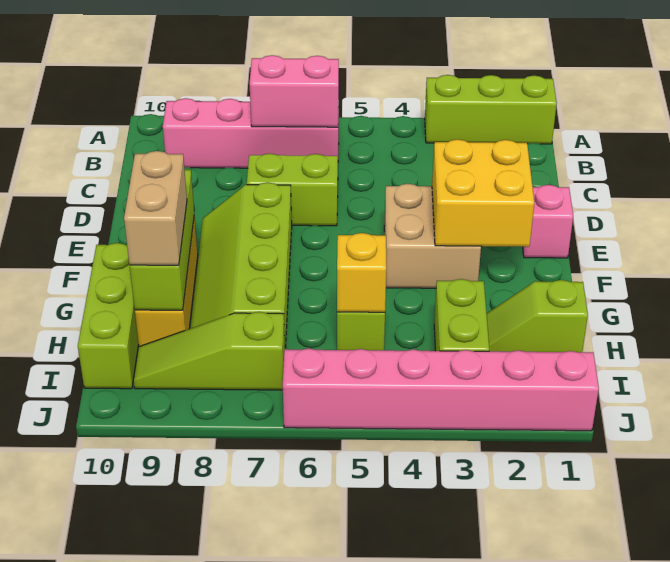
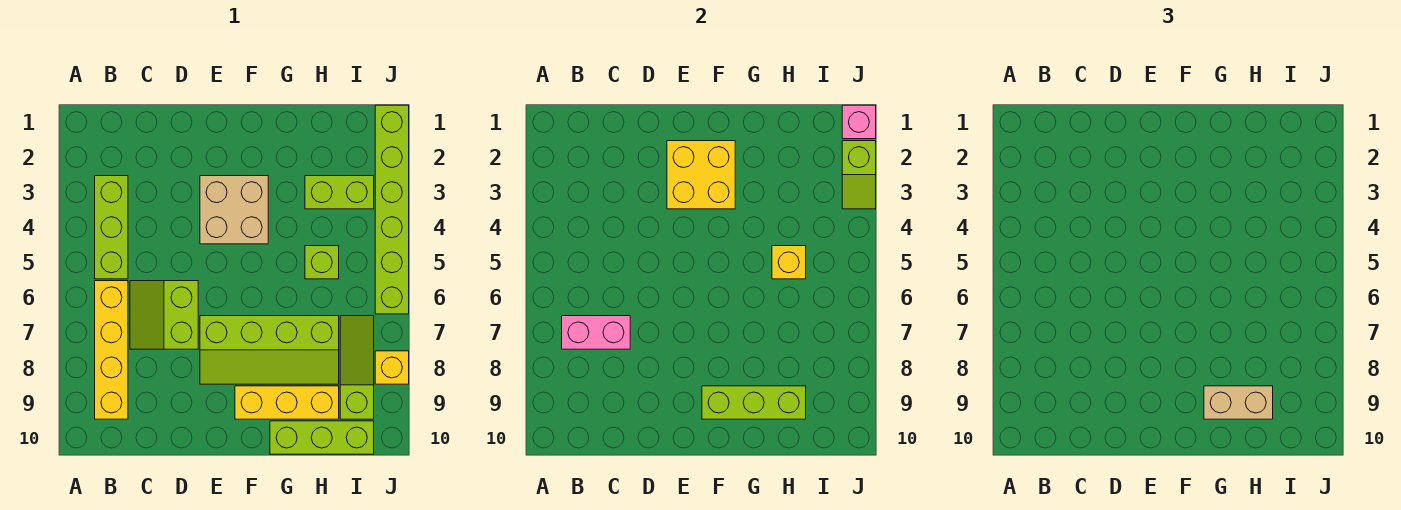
lime brick A1:A3 level 1 -> lime brick B3:B5 level 1
pink brick B6:B9 level 1 -> yellow brick B6:B9 level 1
pink brick B6:B7 level 2 -> pink brick B7:C7 level 2
pink brick E1 level 1 -> pink brick J1 level 2
lime slope H1:H2 level 1 top 1 -> lime slope J2:J3 level 2 top 2
lime slope I7:I9 level 1 top 7 -> lime slope I7:I9 level 1 top 9
pink brick J1:J6 level 1 -> lime brick J1:J6 level 1
none -> yellow brick J8 level 1

